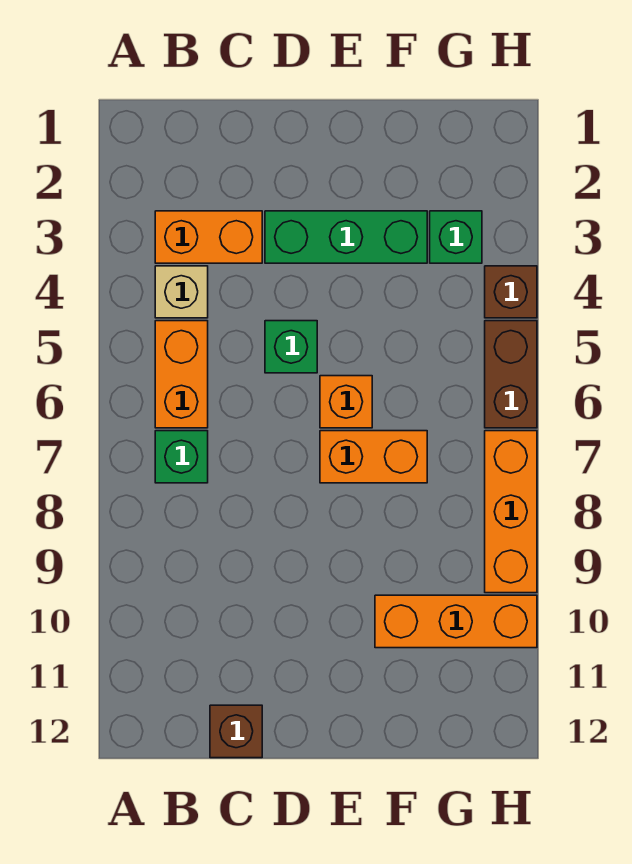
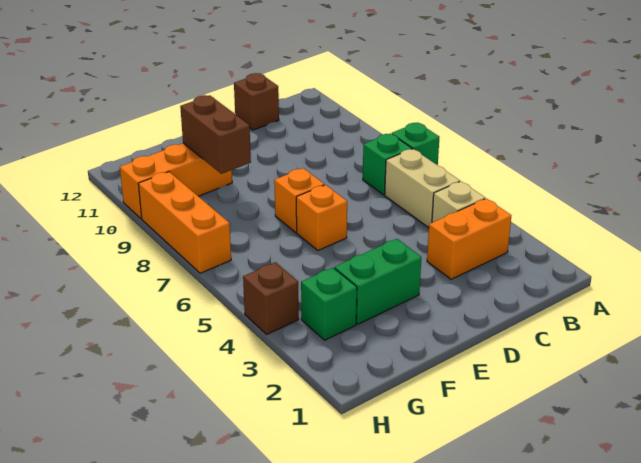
orange brick B5:B6 level 1 -> tan brick B5:B6 level 1
green brick D3:F3 level 1 -> green brick E3:F3 level 1
green brick D5 level 1 -> green brick A7 level 1
orange brick E7:F7 level 1 -> orange brick E7 level 1
brown brick H5:H6 level 1 -> brown brick F9:F10 level 2

